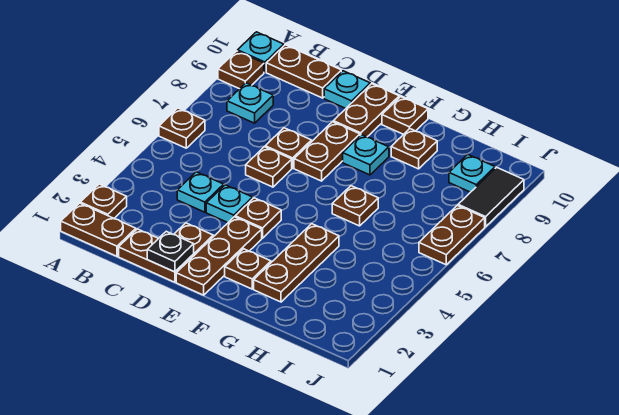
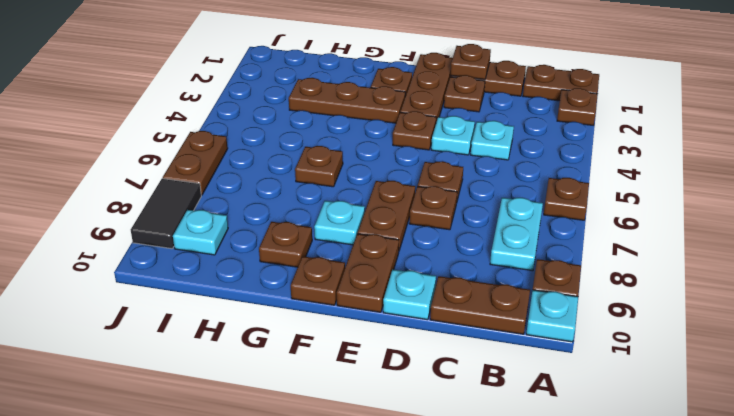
cyan plate B8 level 1 -> cyan plate B7:B8 level 1
black plate D1 level 2 -> brown plate D1 level 2
brown plate G2:G4 level 1 -> brown plate F3:H3 level 1

